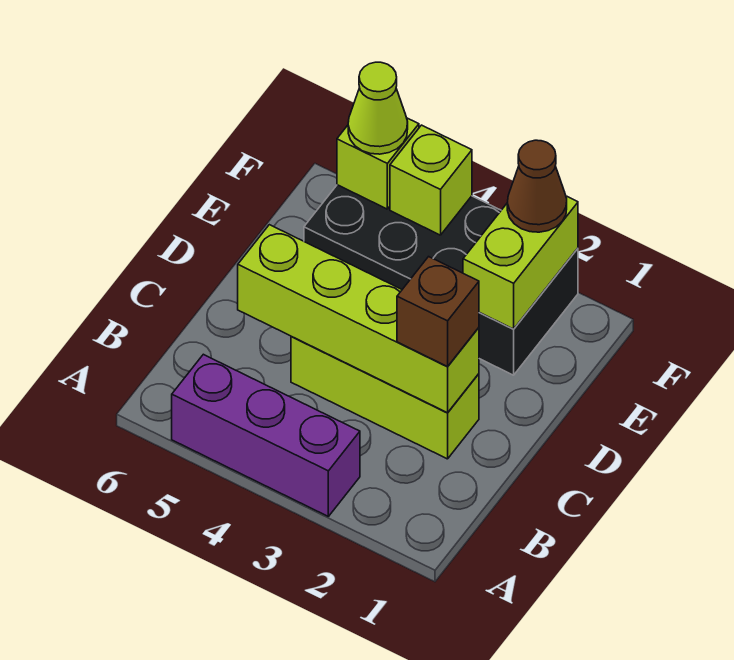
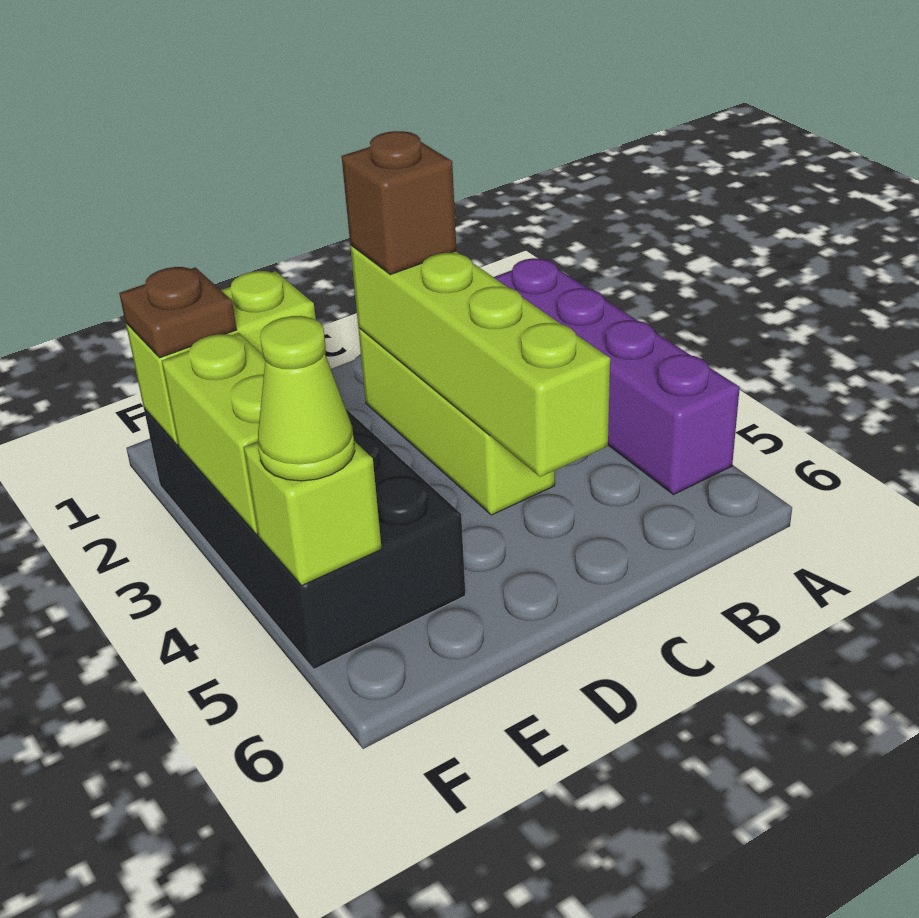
purple brick A3:A5 level 1 -> purple brick A2:A5 level 1
brown cone F2 level 3 -> brown plate F2 level 3
lime brick F4 level 2 -> lime brick F3:F4 level 2

